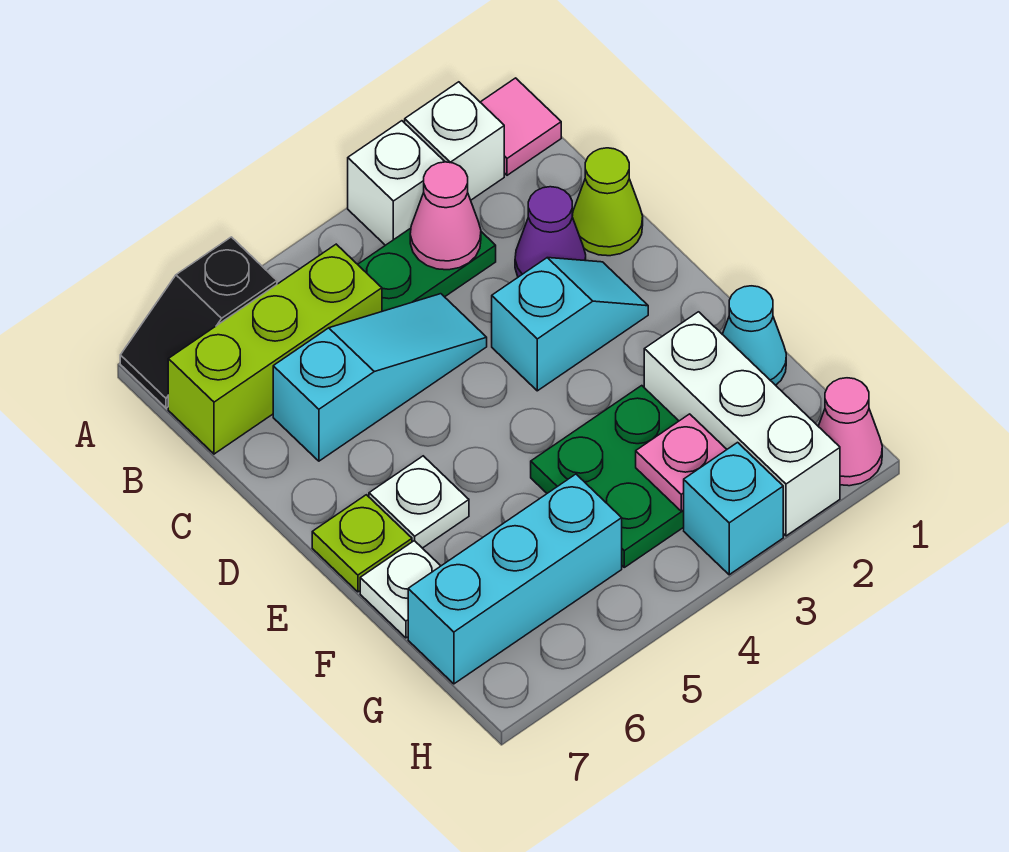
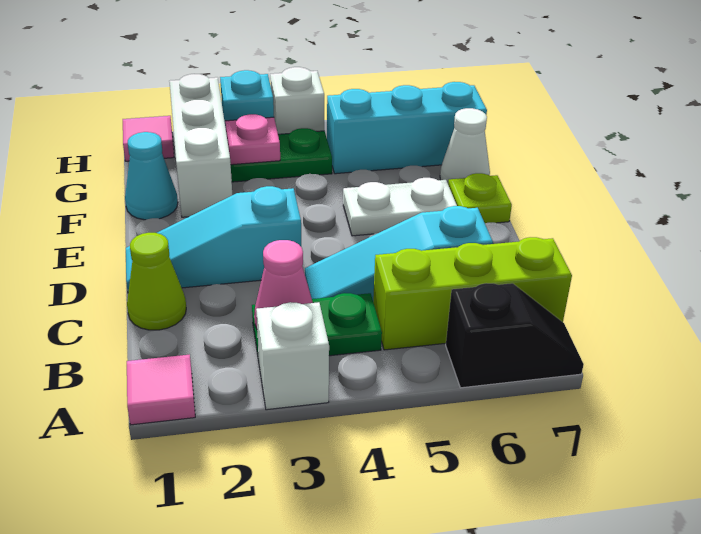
white brick A2 level 1 -> white brick H4 level 1
purple cone C2 level 1 -> none
cyan slope D2:D3 level 1 top 3 -> cyan slope D1:D3 level 1 top 3
white plate E6 level 1 -> white plate E5:E6 level 1
green plate F3:G4 level 1 -> green plate G3:G4 level 1
white plate F7 level 1 -> white cone F7 level 1
pink cone H1 level 1 -> pink tile H1 level 1

